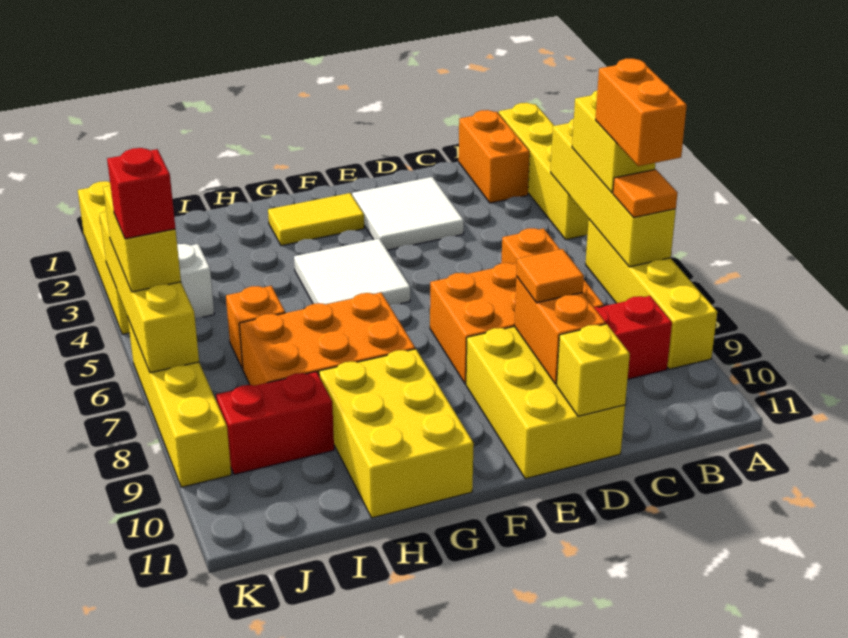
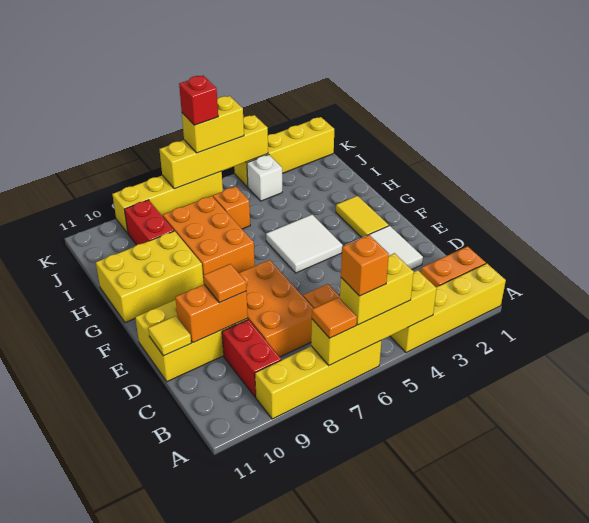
orange brick A6:A7 level 4 -> orange brick A6 level 4
yellow brick D11 level 2 -> yellow tile D11 level 2

